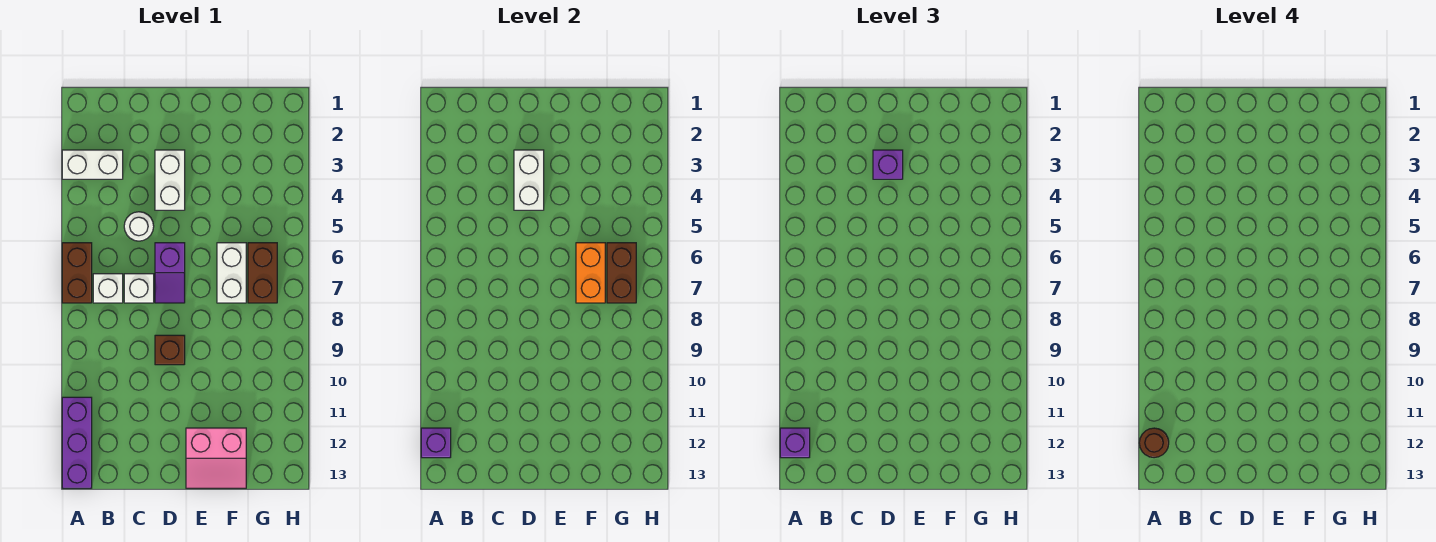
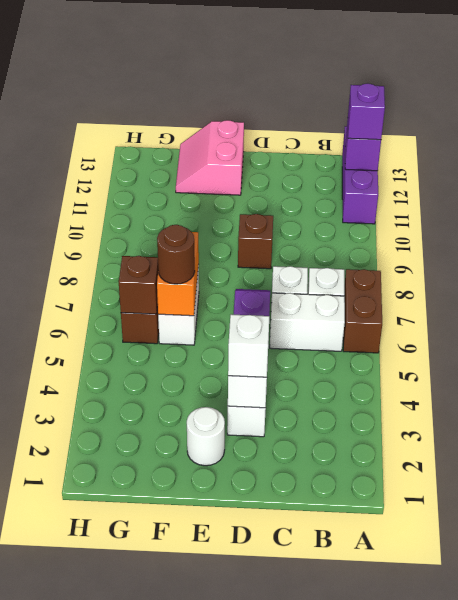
white brick A3:B3 level 1 -> white brick B6:C6 level 1
brown round brick A12 level 4 -> brown round brick F6 level 3
white round brick C5 level 1 -> white round brick E2 level 1
purple brick D3 level 3 -> white brick D3 level 3
pink slope E12:F13 level 1 top 12 -> pink slope E12:F13 level 1 top E
brown brick G6:G7 level 2 -> brown brick G6 level 2

